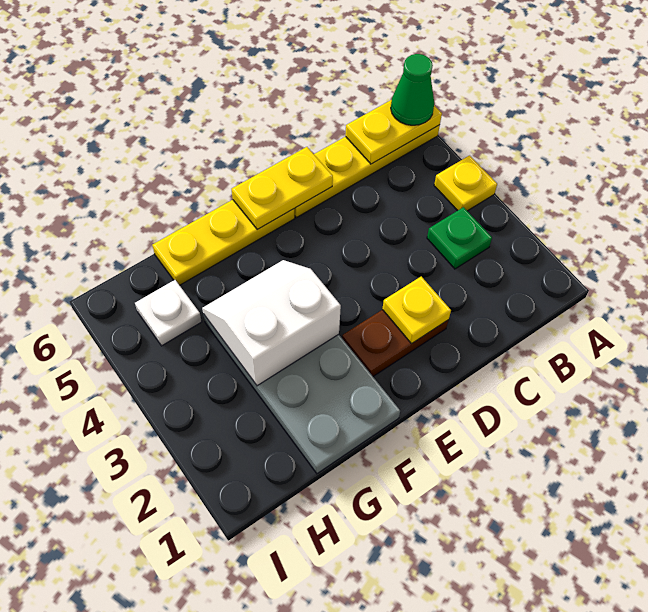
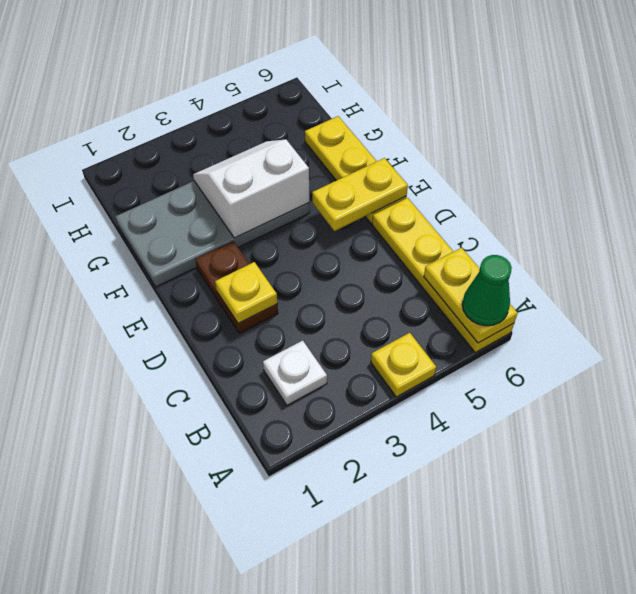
green plate B3 level 1 -> none
yellow plate D6:E6 level 2 -> yellow plate E5:E6 level 2
white slope F3:G4 level 2 top 3 -> white slope F3:G4 level 2 top F
white plate H5 level 1 -> white plate B2 level 1

